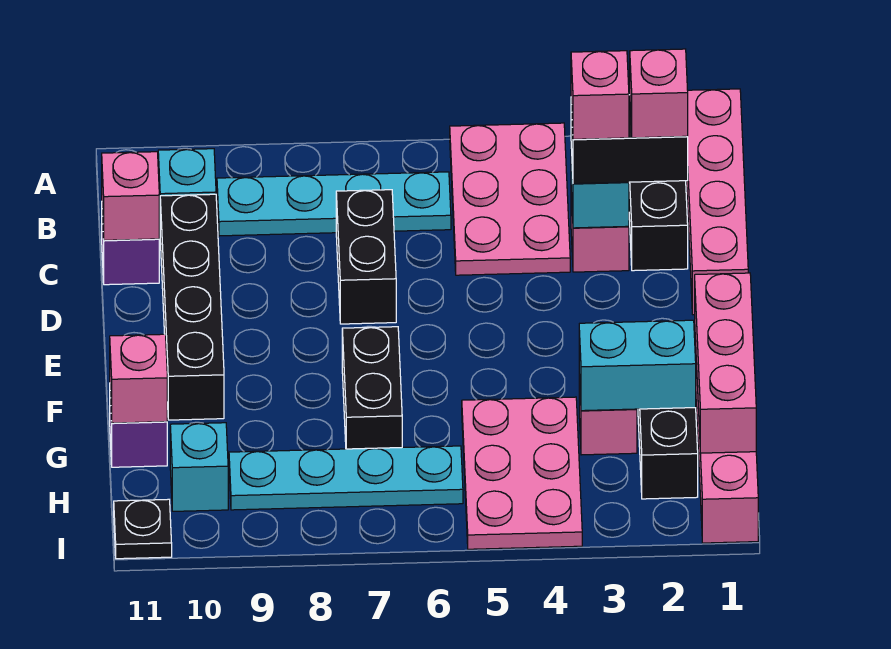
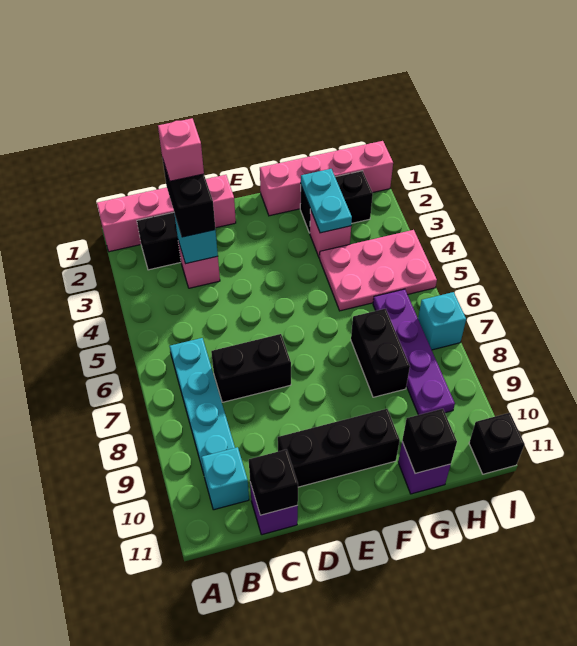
pink plate A4:C5 level 1 -> none
pink brick C3 level 4 -> none
black brick C10:F10 level 1 -> black brick D10:F10 level 1
pink brick C11 level 2 -> black brick C11 level 2
pink brick F1:H1 level 2 -> none
black brick F7:G7 level 1 -> black brick G7:G8 level 1
cyan brick G2:G3 level 2 -> cyan plate G2:G3 level 2
pink brick G11 level 2 -> black brick G11 level 2
cyan plate H6:H9 level 1 -> purple plate H6:H9 level 1
cyan brick H10 level 1 -> cyan brick I7 level 1
black plate I11 level 1 -> black brick I11 level 1

